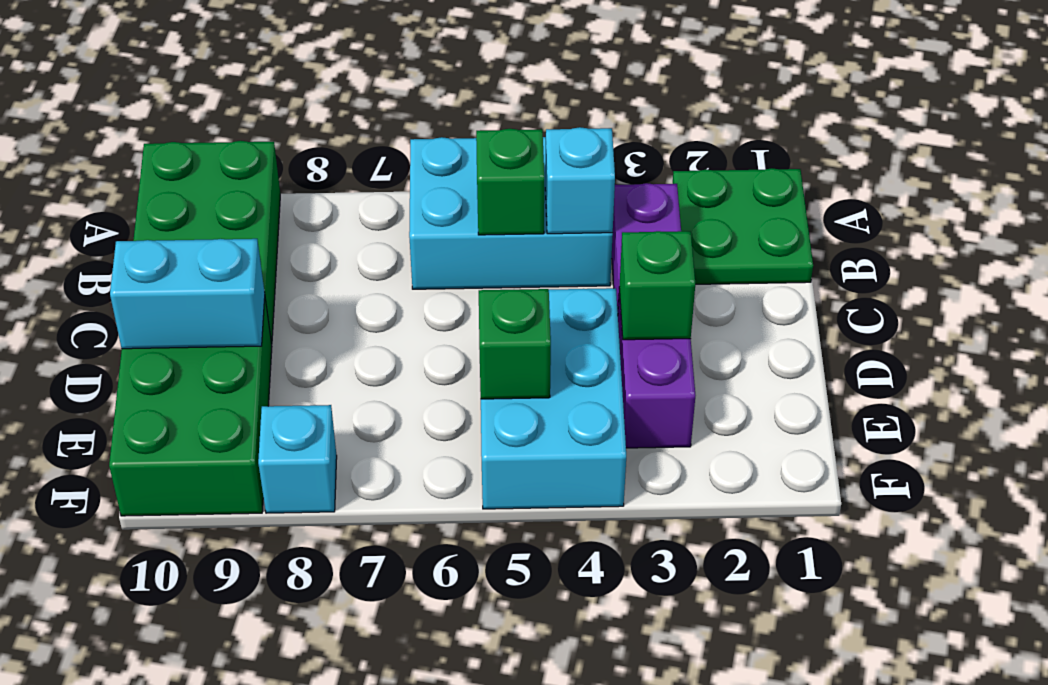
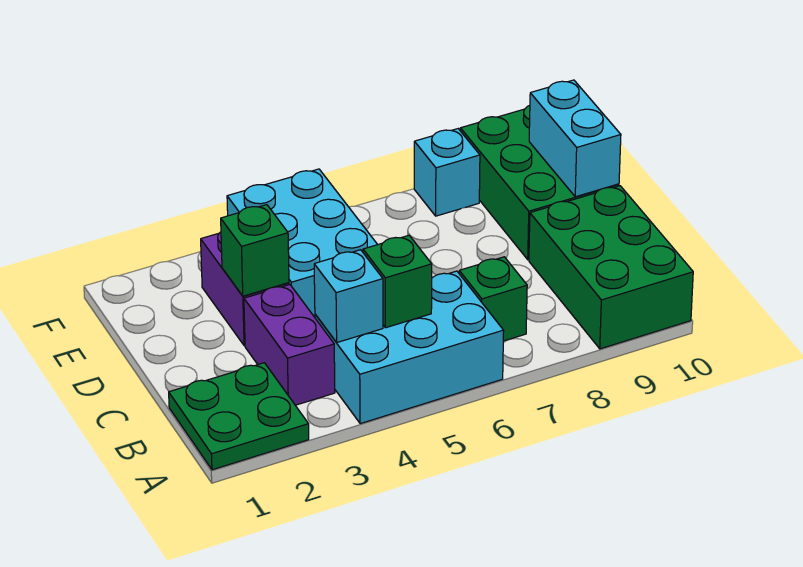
cyan brick D9:D10 level 2 -> cyan brick D10:E10 level 2
green brick E5 level 2 -> green brick B7 level 1

